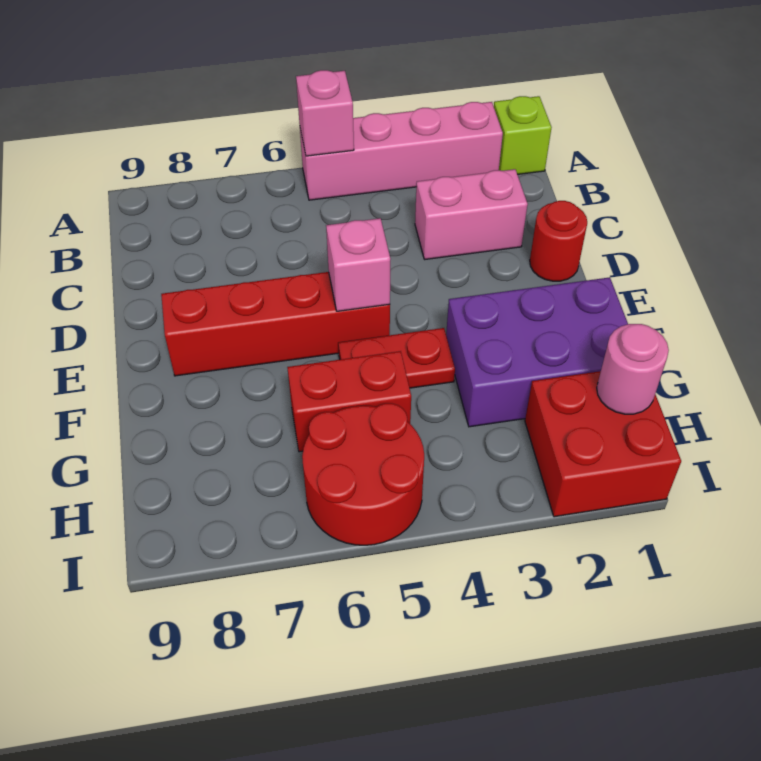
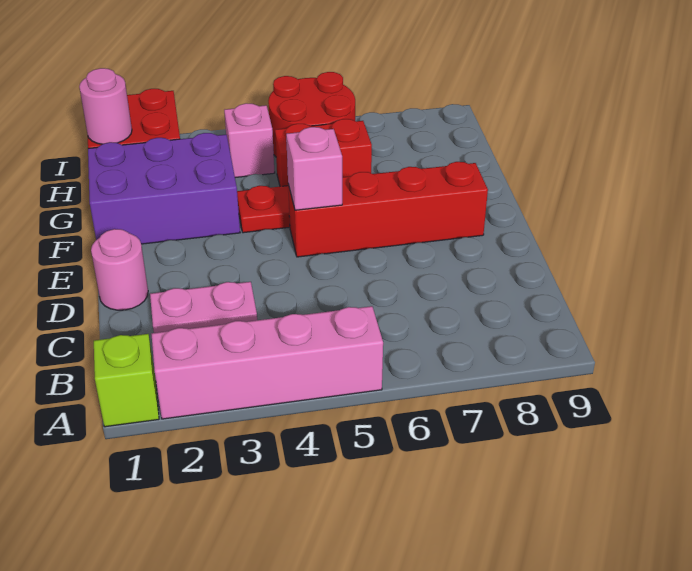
pink brick A5 level 2 -> pink brick H4 level 1
pink brick C2:C3 level 1 -> pink plate C2:C3 level 1
red round brick D1 level 1 -> pink round brick D1 level 1

